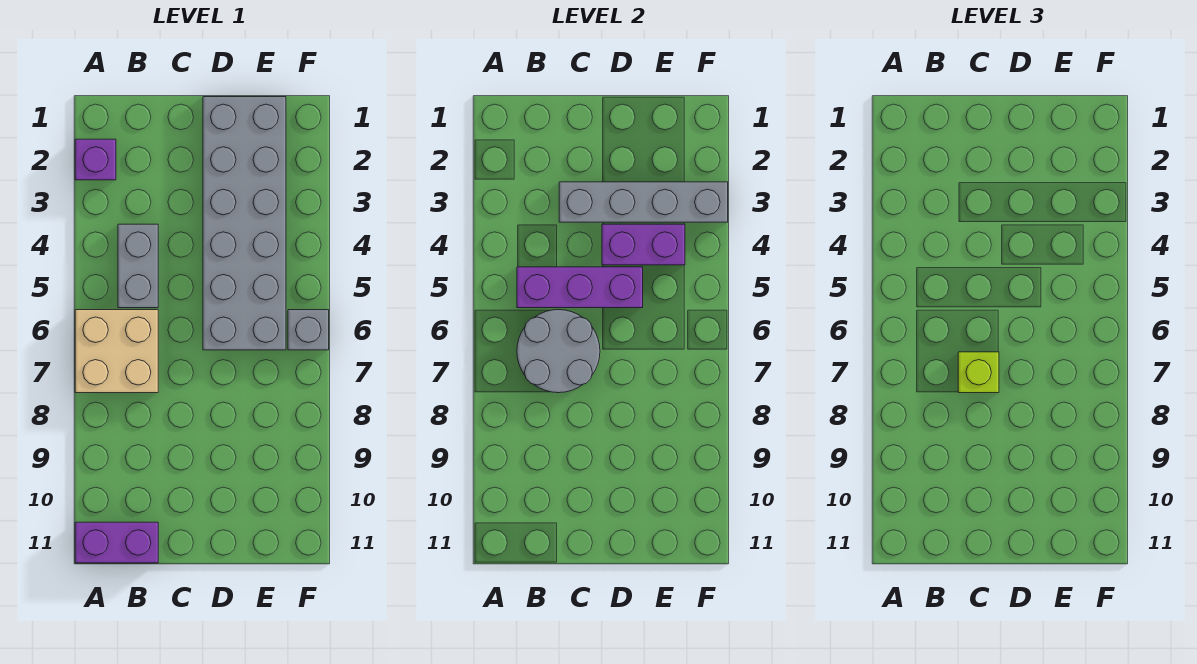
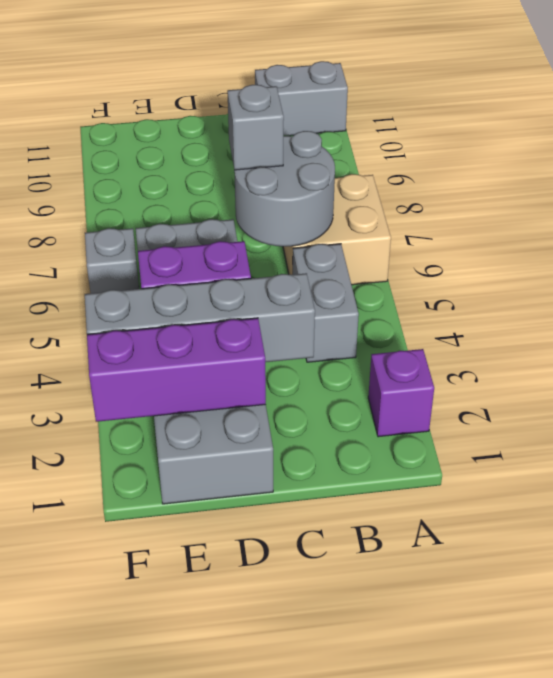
purple brick A11:B11 level 1 -> grey brick A11:B11 level 1
purple brick B5:D5 level 2 -> purple brick D2:F2 level 2
lime brick C7 level 3 -> grey brick C7 level 3

